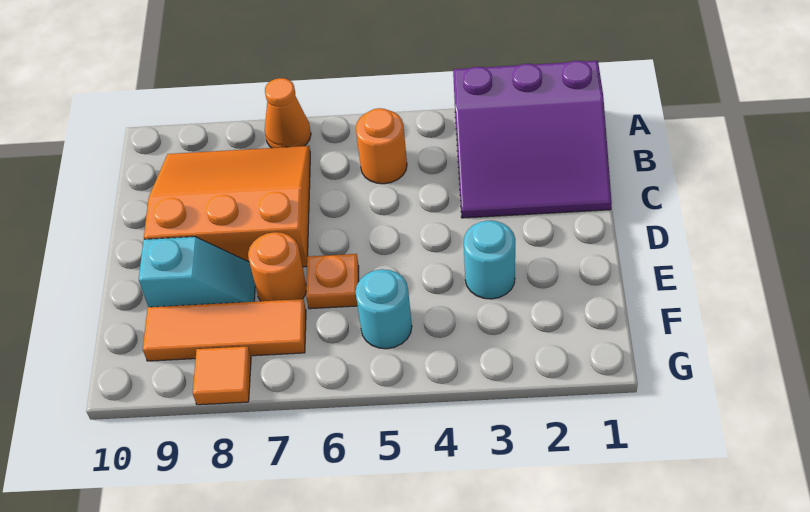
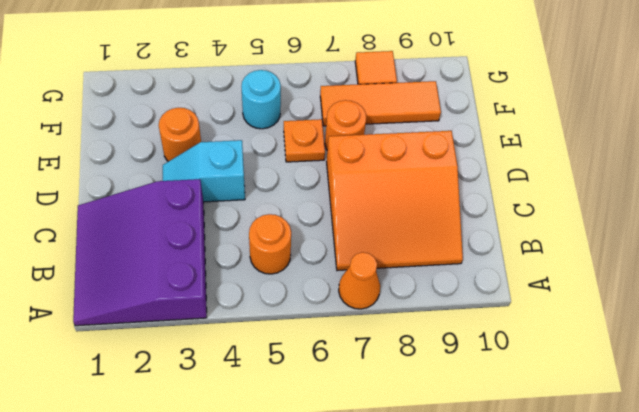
purple slope A1:C3 level 1 top A -> purple slope A1:C3 level 1 top 3
cyan round brick E3 level 1 -> orange round brick E3 level 1
cyan slope E8:E9 level 1 top 9 -> cyan slope D3:D4 level 1 top 4

